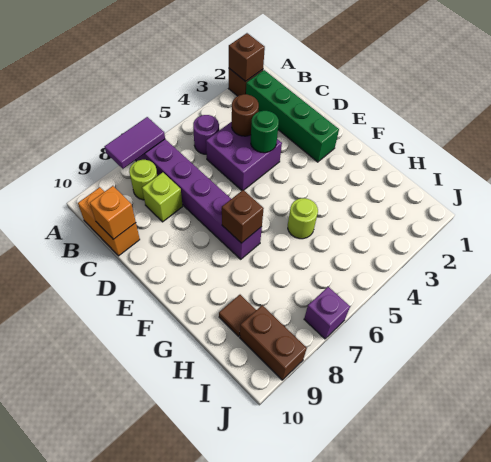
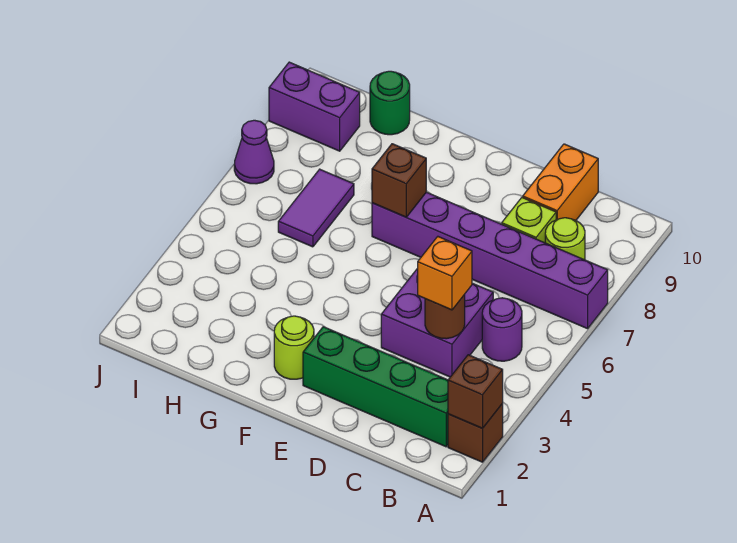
purple tile A7:A8 level 2 -> purple tile H6:H7 level 1
orange brick B10:C10 level 1 -> orange brick C9:C10 level 1
orange brick C10 level 2 -> orange brick C4 level 3
green round brick D4 level 2 -> green round brick H10 level 1
lime round brick G5 level 1 -> lime round brick F2 level 1
brown tile H9 level 1 -> none
brown brick I9:J9 level 1 -> purple brick I9:J9 level 1
purple brick J7 level 1 -> purple cone J7 level 1

